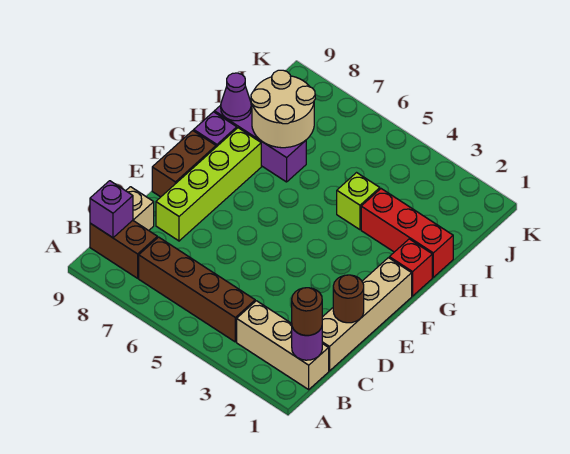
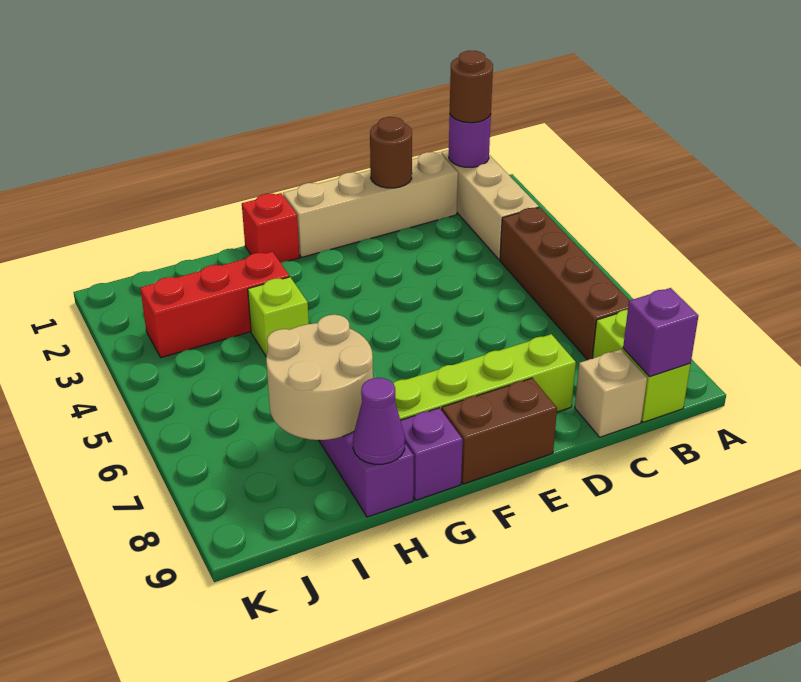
brown brick B8:B9 level 1 -> lime brick B8:B9 level 1
red brick H1:H3 level 1 -> red brick H3:J3 level 1

